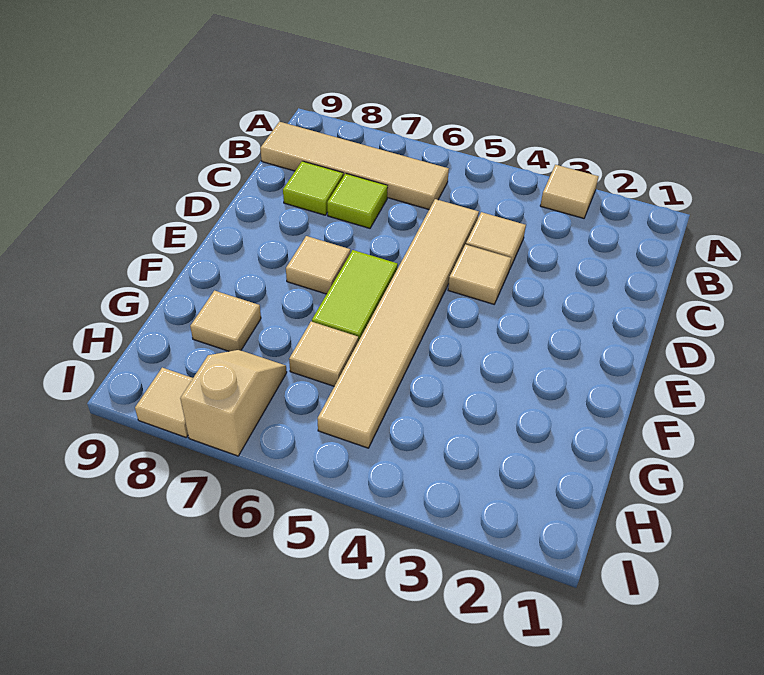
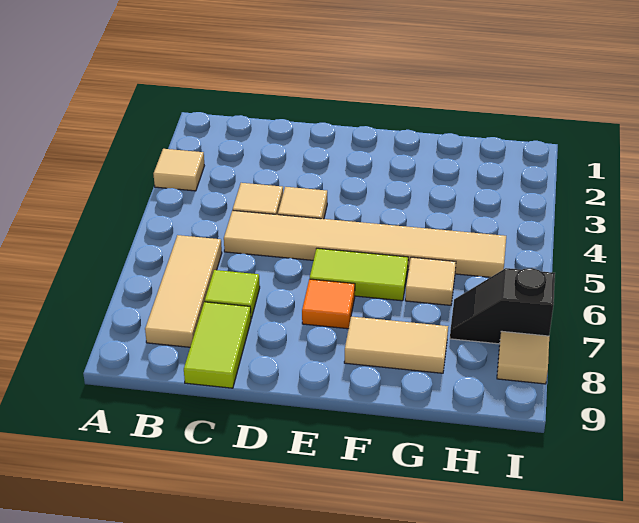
tan tile B6:B9 level 1 -> tan tile B6:B8 level 1
lime tile C8 level 1 -> lime tile C8:C9 level 1
tan tile E7 level 1 -> orange tile E7 level 1
tan tile G8 level 1 -> tan tile F8:G8 level 1
tan slope H7:I7 level 1 top I -> black slope H7:I7 level 1 top I

